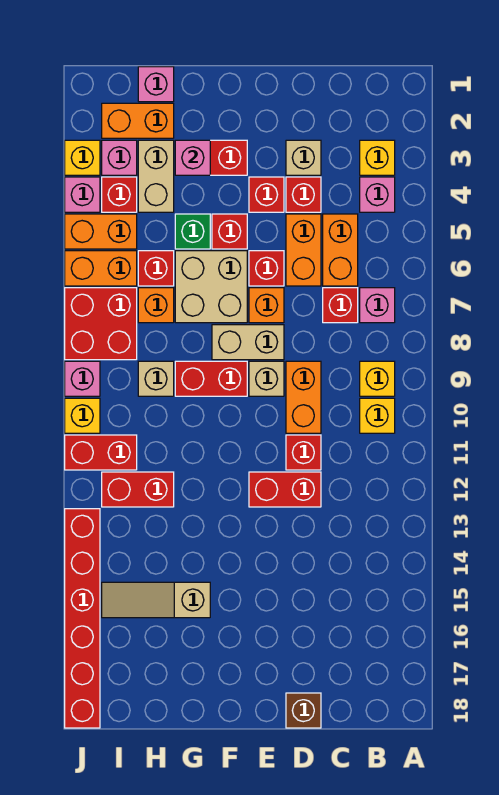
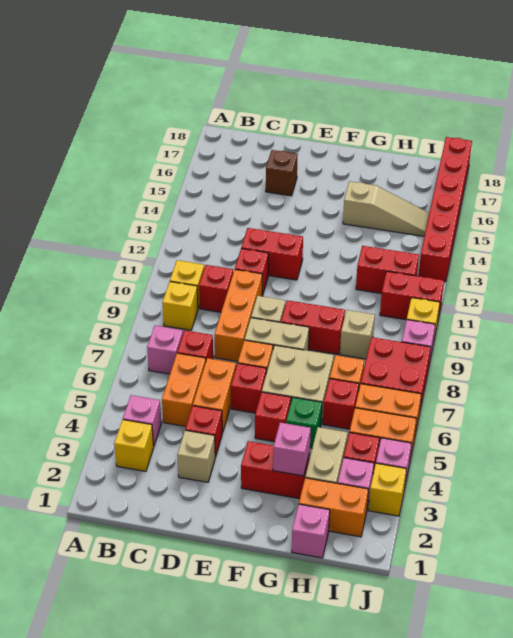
orange brick D9:D10 level 1 -> orange brick D8:D10 level 1
brown brick D18 level 1 -> brown brick D16 level 1
red brick E4 level 1 -> red brick C10 level 1

